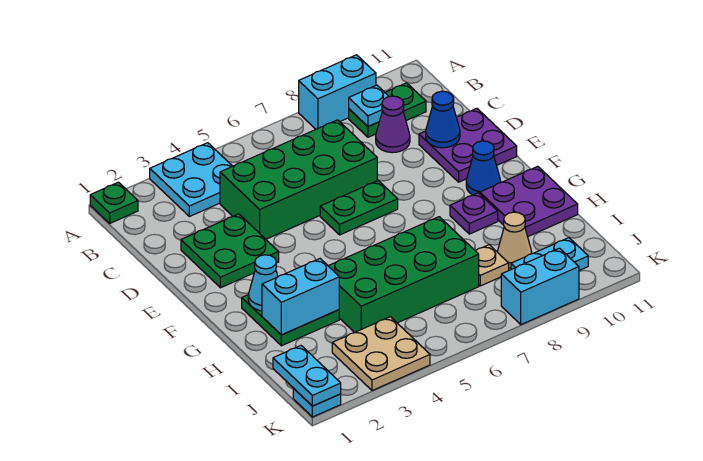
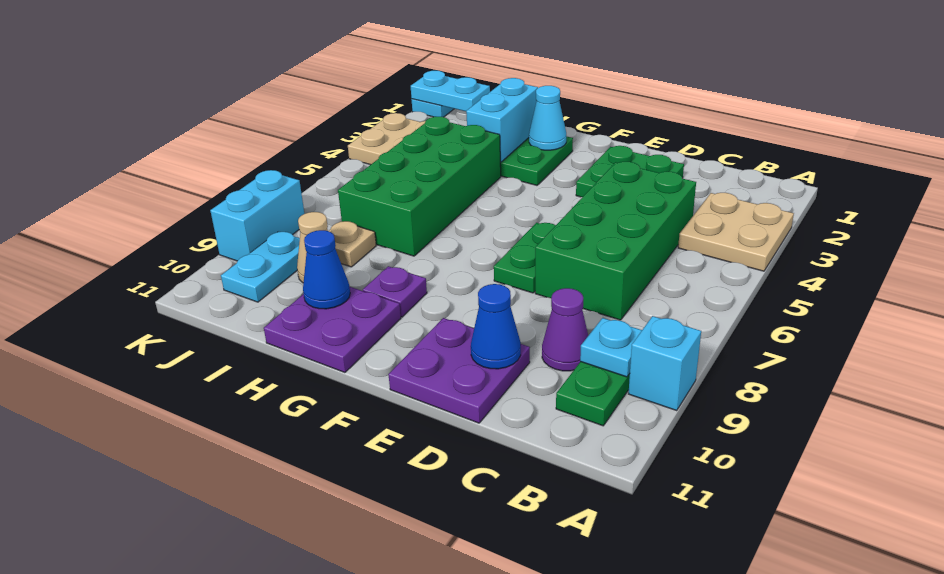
green plate A1 level 1 -> none
cyan plate A3:B4 level 1 -> tan plate A3:B4 level 1
cyan brick A8:A9 level 1 -> cyan brick A9 level 1
blue cone F10 level 1 -> blue cone H10 level 2

